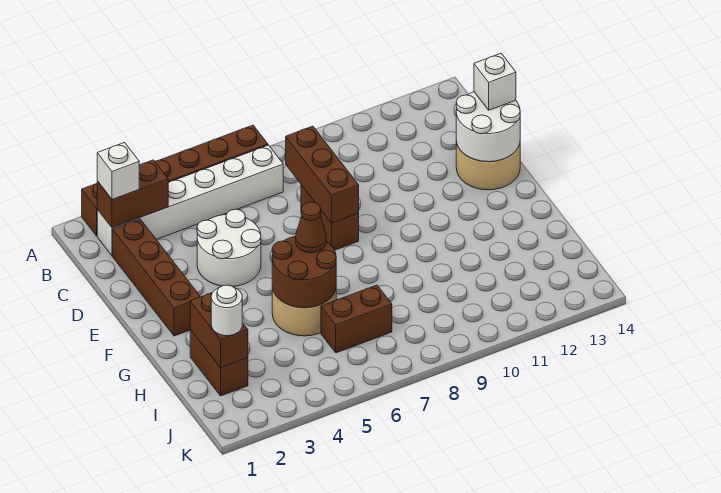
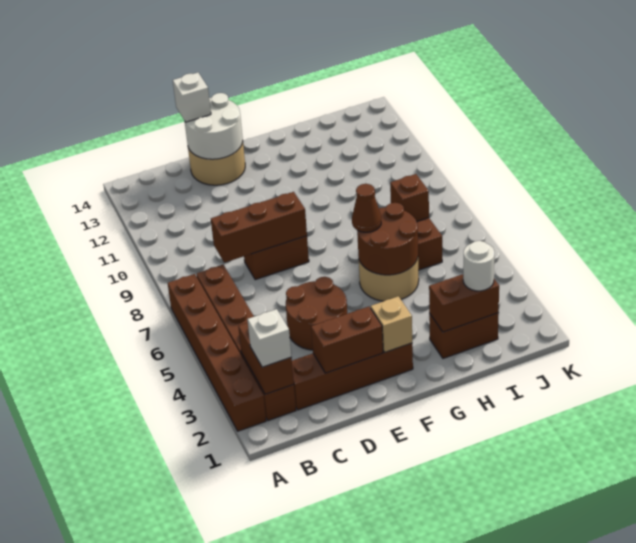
white brick B2:B7 level 1 -> brown brick B2:B7 level 1
none -> brown brick D2:E2 level 2
white round brick D4:E5 level 1 -> brown round brick D4:E5 level 1
none -> tan brick F2 level 2
none -> brown brick I7 level 2

